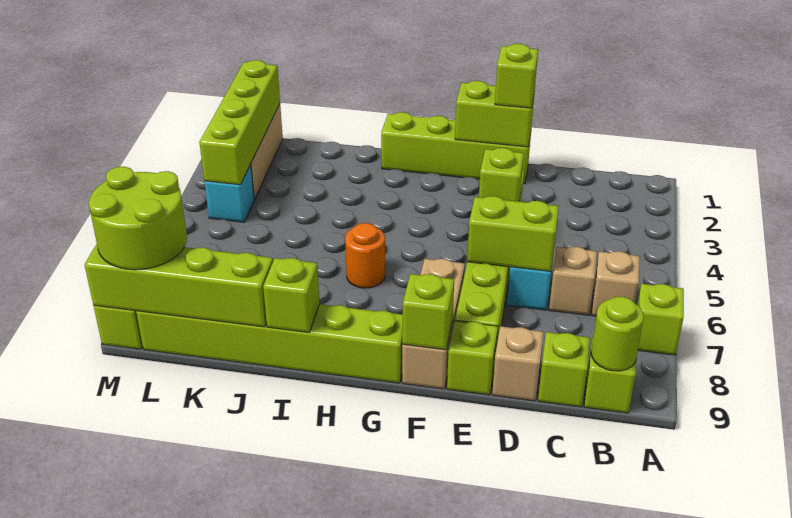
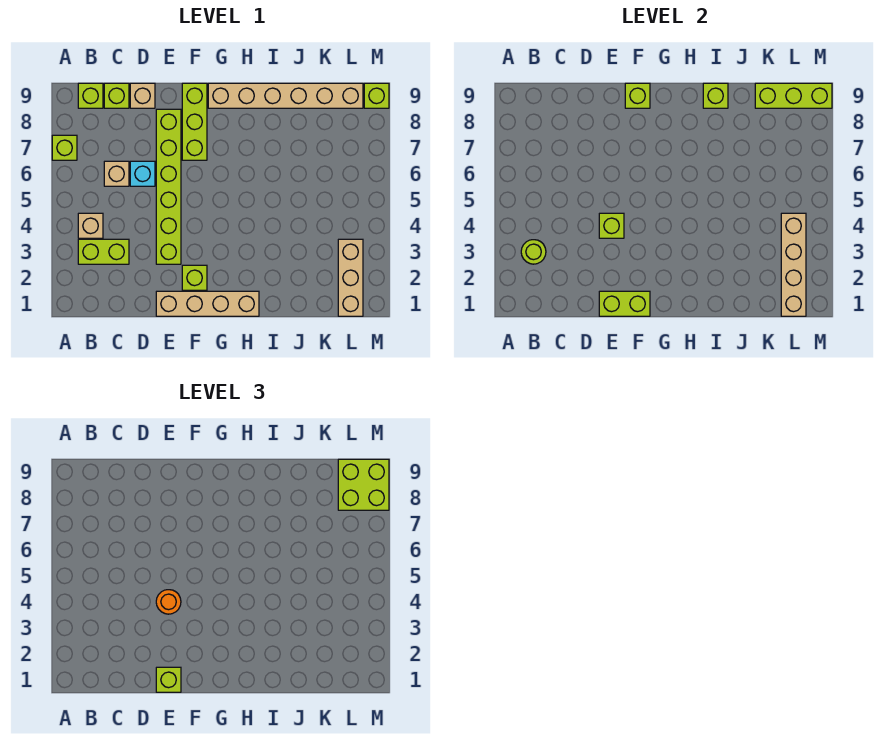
tan brick B6 level 1 -> tan brick B4 level 1
lime round brick B9 level 2 -> lime round brick B3 level 2
lime brick D6:E6 level 2 -> lime brick B3:C3 level 1
lime brick E1:H1 level 1 -> tan brick E1:H1 level 1
lime brick E9 level 1 -> lime brick F2 level 1
tan brick F7:F9 level 1 -> lime brick F7:F9 level 1
lime brick G9:L9 level 1 -> tan brick G9:L9 level 1
orange round brick H6 level 1 -> orange round brick E4 level 3
lime brick J9:M9 level 2 -> lime brick K9:M9 level 2
lime brick L1:L4 level 2 -> tan brick L1:L4 level 2
cyan brick L4 level 1 -> none
lime round brick L8:M9 level 3 -> lime brick L8:M9 level 3

